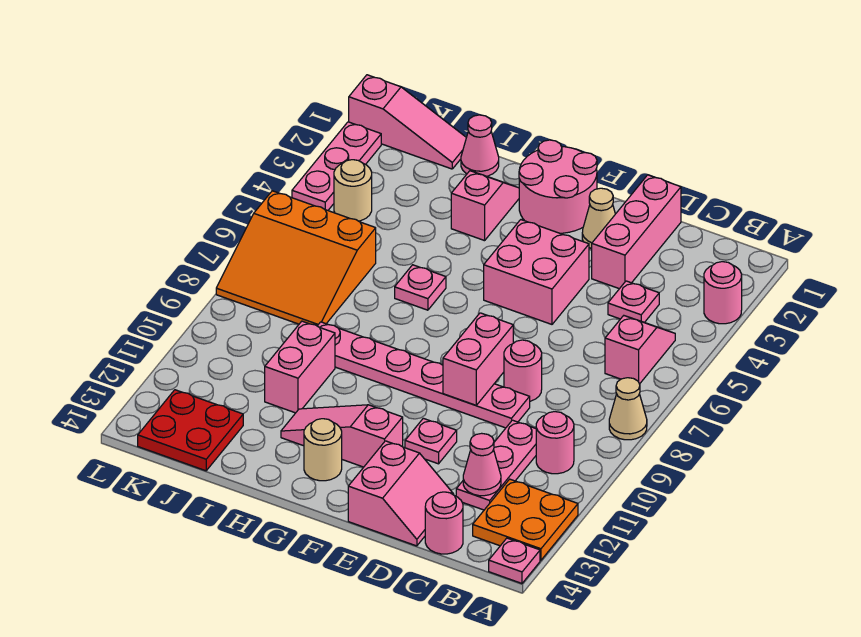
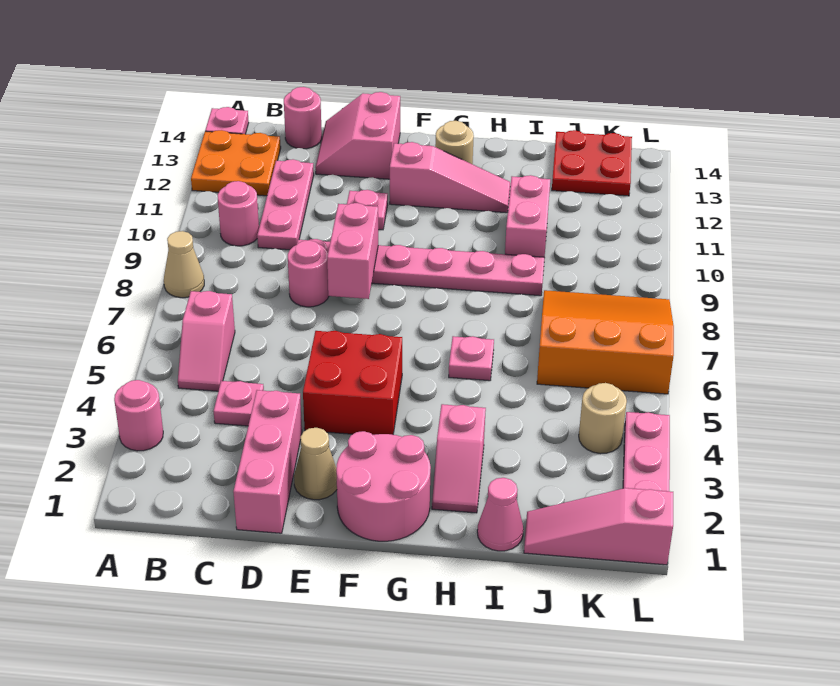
pink cone C12 level 2 -> none
pink brick E4:F5 level 1 -> red brick E4:F5 level 1

